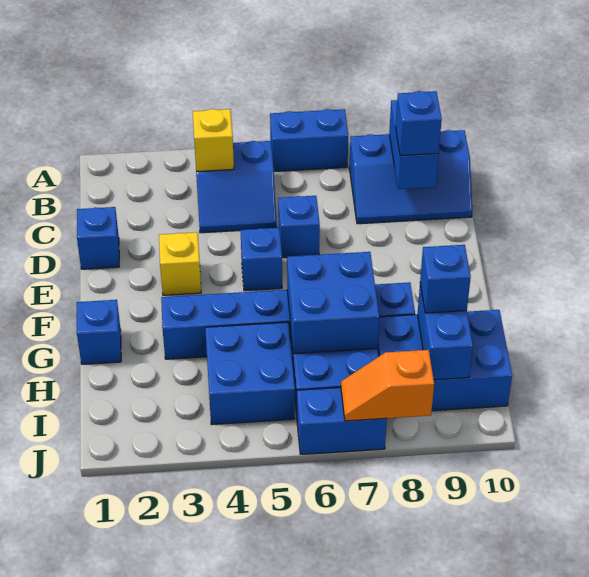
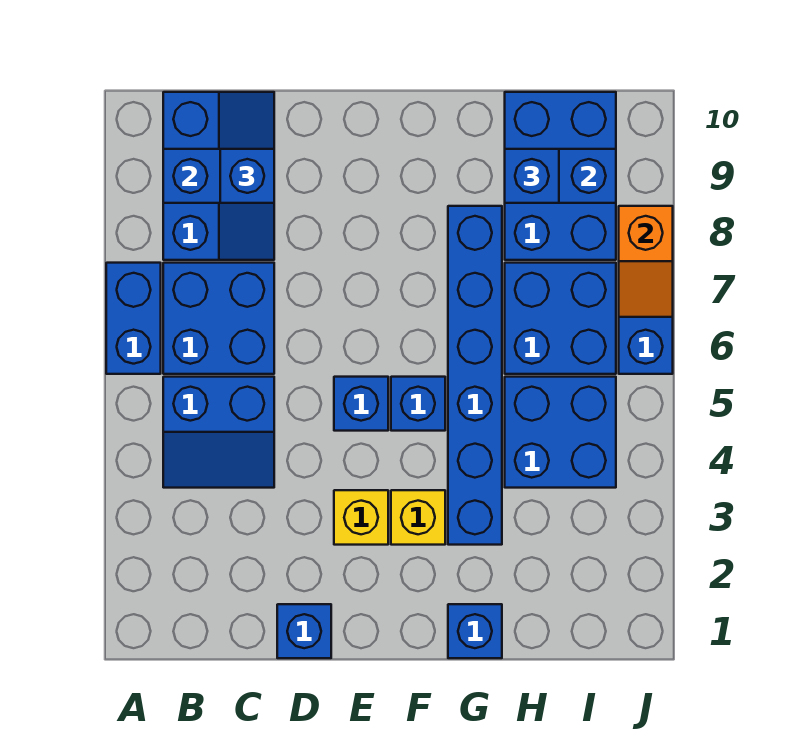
blue slope B4:C5 level 1 top B -> blue slope B4:C5 level 1 top 5
yellow brick B4 level 2 -> yellow brick F3 level 1
blue brick D6 level 1 -> blue brick F5 level 1
blue brick G6:H7 level 2 -> blue brick B6:C7 level 1

